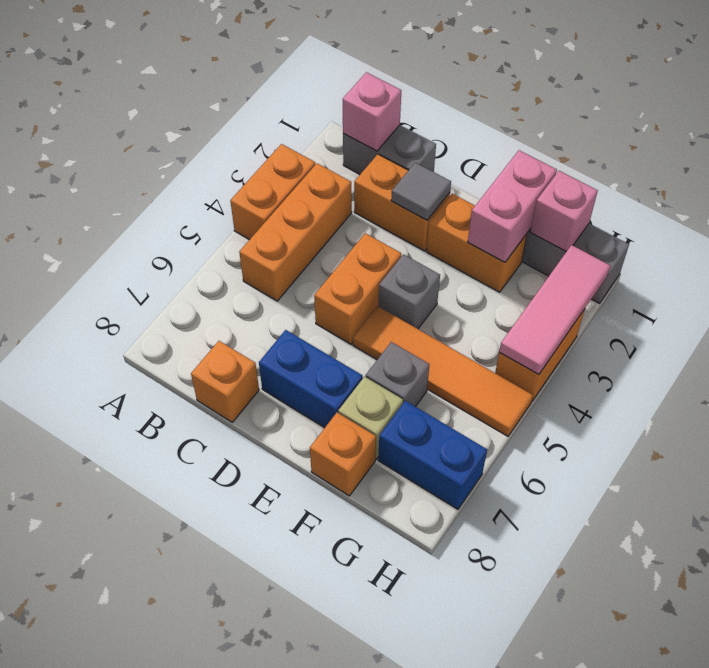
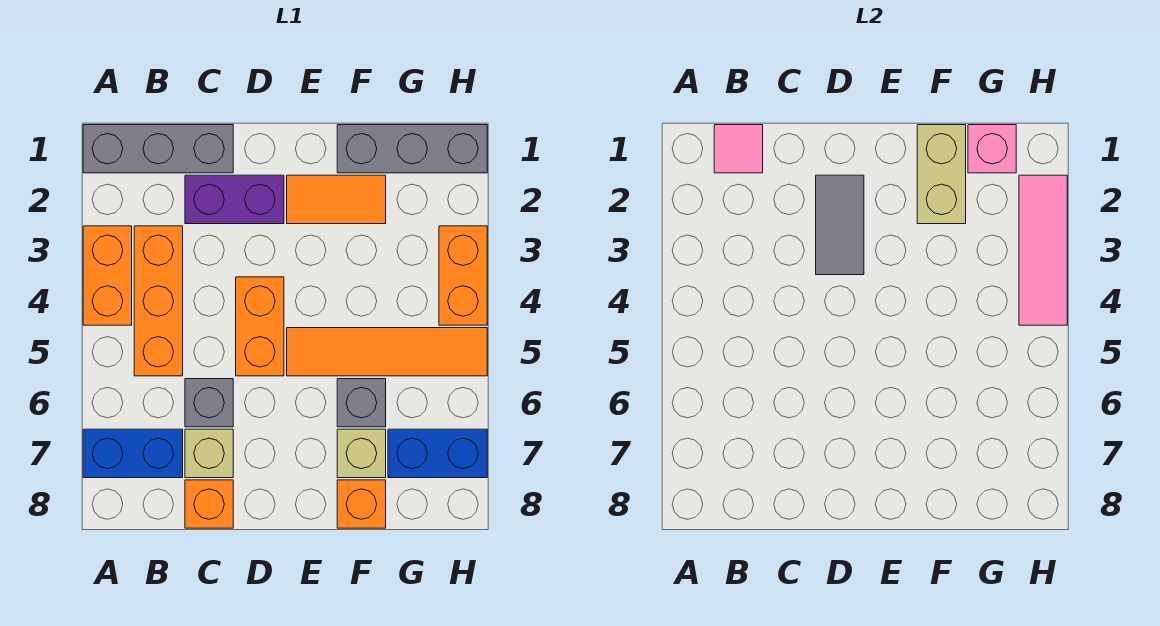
grey brick B1:C1 level 1 -> grey brick A1:C1 level 1
pink brick B1 level 2 -> pink tile B1 level 2
orange brick C2:D2 level 1 -> purple brick C2:D2 level 1
none -> tan brick C7 level 1
grey tile D2 level 2 -> grey tile D2:D3 level 2
blue brick D7:E7 level 1 -> blue brick A7:B7 level 1
orange brick E2:F2 level 1 -> orange tile E2:F2 level 1
grey brick E4 level 1 -> grey brick C6 level 1
pink brick F1:F2 level 2 -> tan brick F1:F2 level 2

